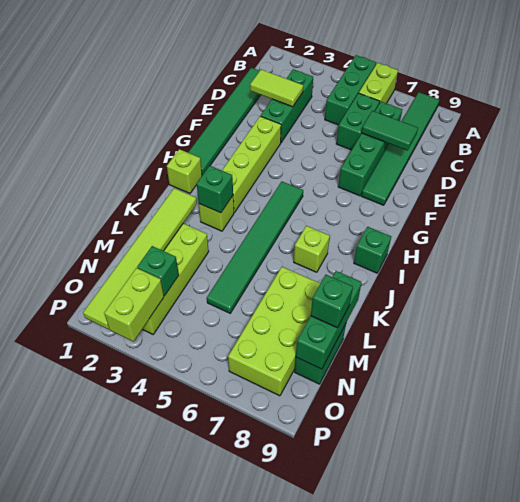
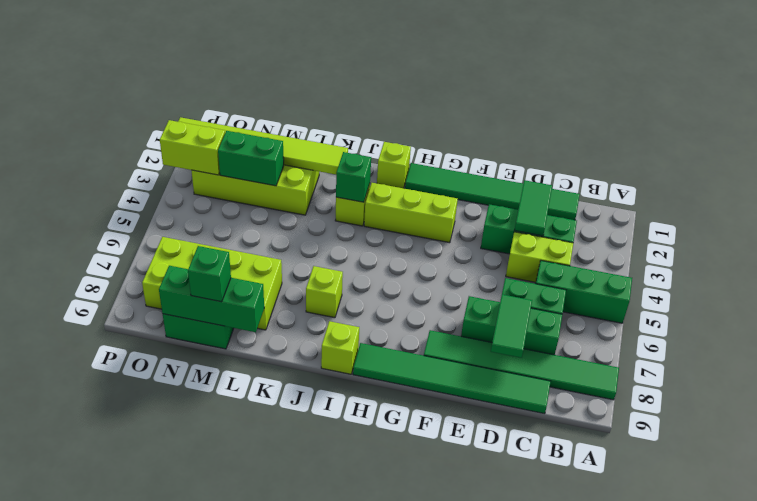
lime brick A6:B6 level 1 -> lime brick C4:D4 level 1
green brick C7:F7 level 1 -> green brick C7:E7 level 1
lime tile D2:D3 level 2 -> green tile D2:D3 level 2
lime brick F3:I3 level 1 -> lime brick G3:I3 level 1
green tile H5:M5 level 1 -> green tile C9:H9 level 1
green brick I9 level 1 -> lime brick I9 level 1
green brick N3 level 2 -> green brick M3:N3 level 2

